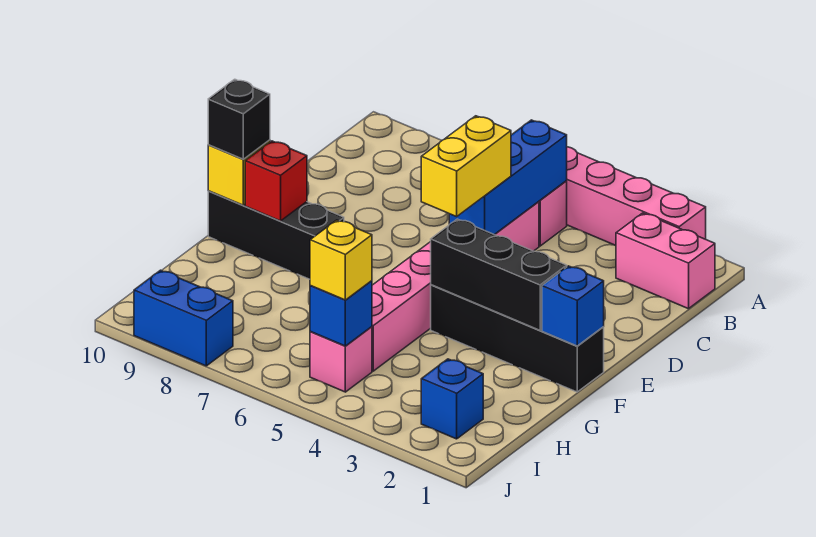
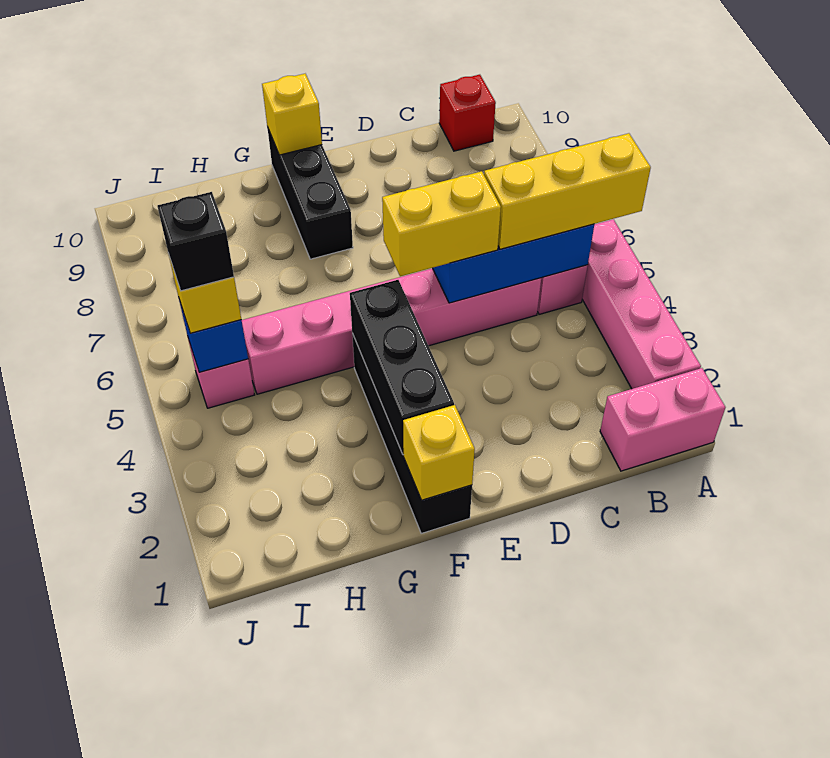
none -> yellow brick A5:C5 level 3
pink brick B1:B2 level 1 -> pink brick A1:B1 level 1
blue brick F1 level 2 -> yellow brick F1 level 2
red brick F9 level 2 -> red brick B10 level 1
black brick F10 level 3 -> black brick I5 level 4
blue brick I2 level 1 -> none
blue brick J8:J9 level 1 -> none

